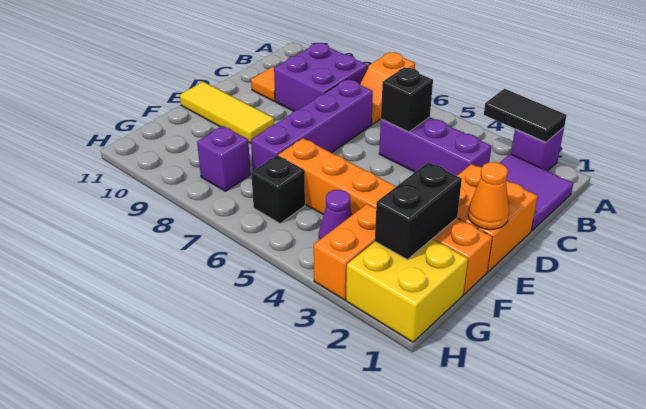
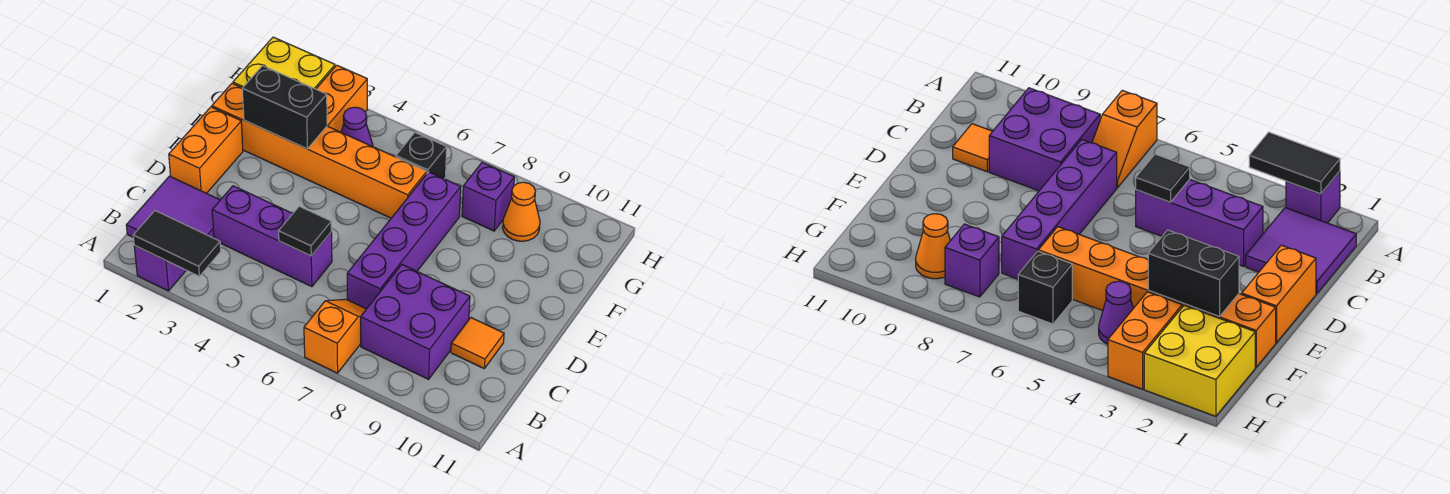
black brick C5 level 2 -> black tile C5 level 2
orange brick D1:E2 level 1 -> orange brick D1:E1 level 1
orange cone E1 level 2 -> orange cone G9 level 1
yellow tile E9:E11 level 1 -> none
black brick F2:G2 level 2 -> black brick F2:F3 level 2

